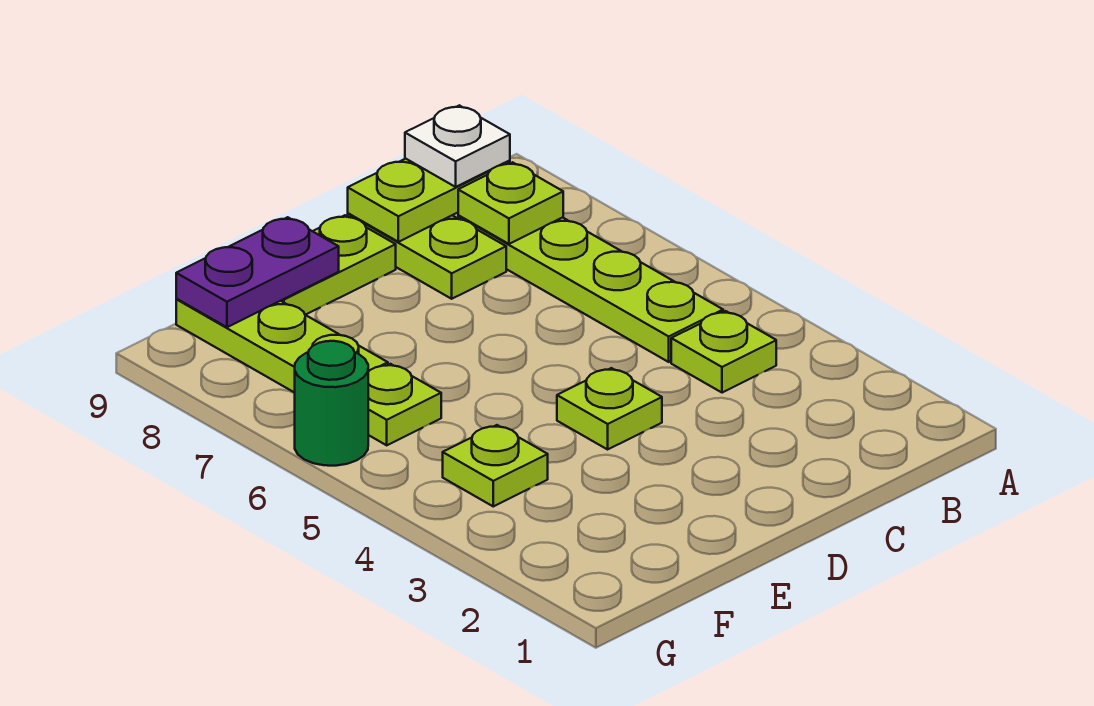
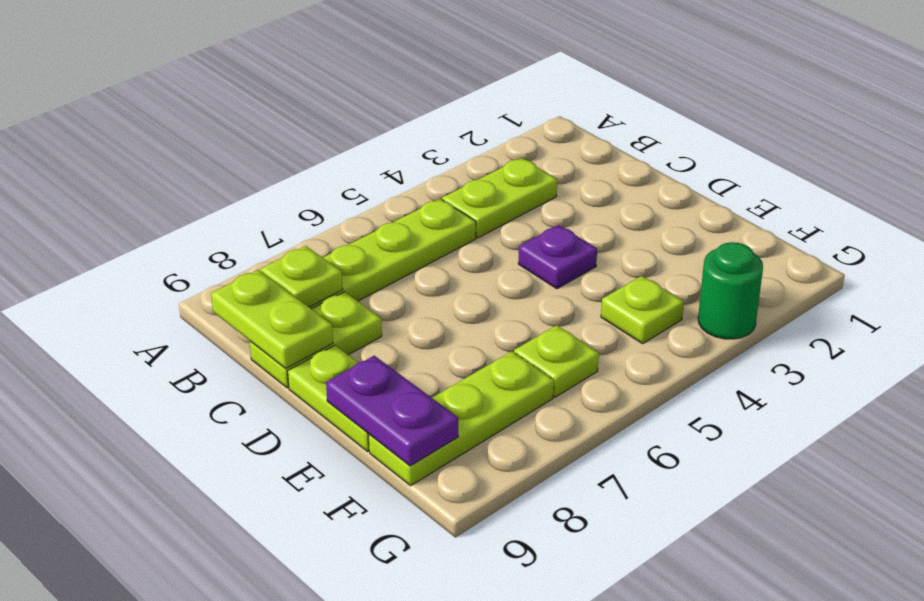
lime plate B4 level 1 -> lime plate B3:B4 level 1
white plate B9 level 3 -> none
lime plate D4 level 1 -> purple plate D4 level 1
green round brick G6 level 1 -> green round brick G3 level 1

